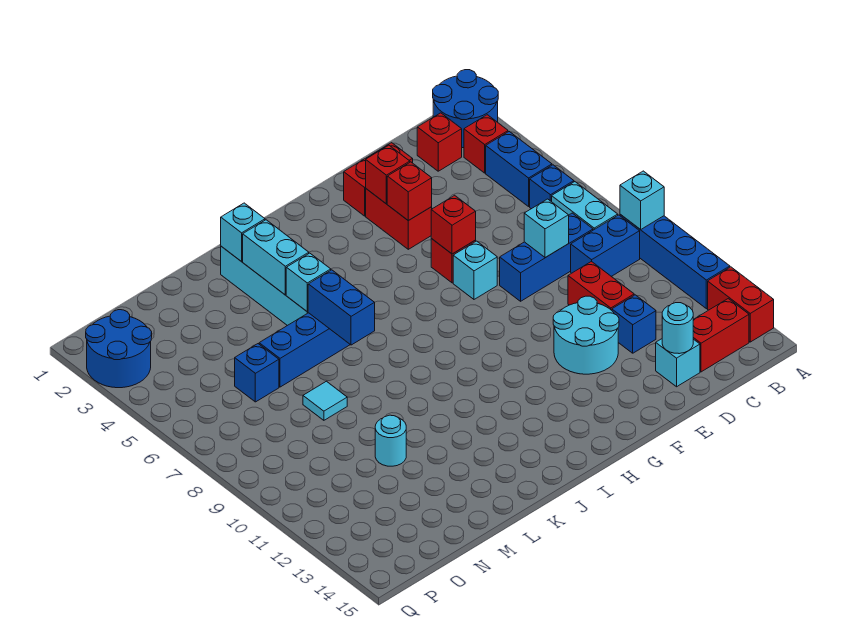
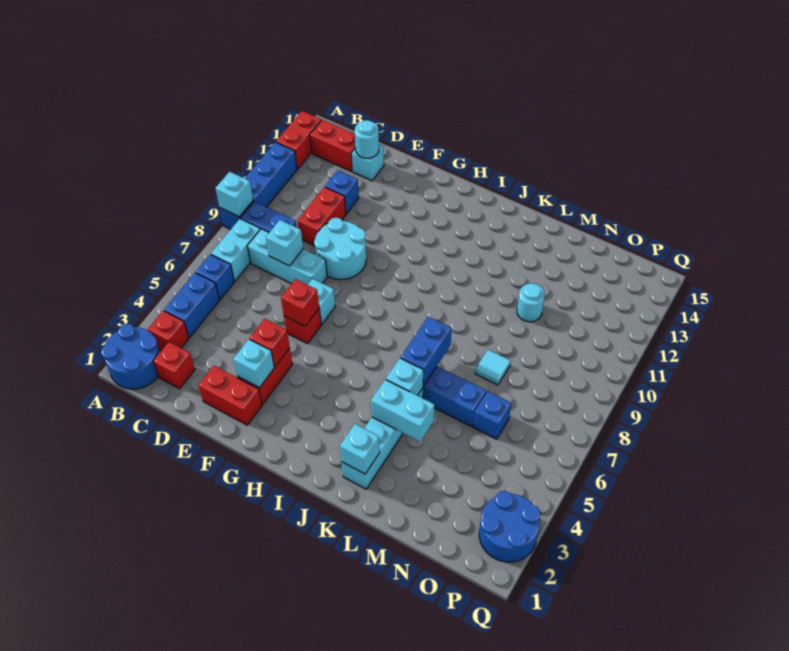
blue brick C8:E8 level 1 -> cyan brick C8:E8 level 1
cyan round brick E11:F12 level 1 -> cyan round brick E9:F10 level 1
red brick F3 level 2 -> cyan brick F3 level 2
cyan brick K3:K4 level 2 -> cyan brick K4:L4 level 2

